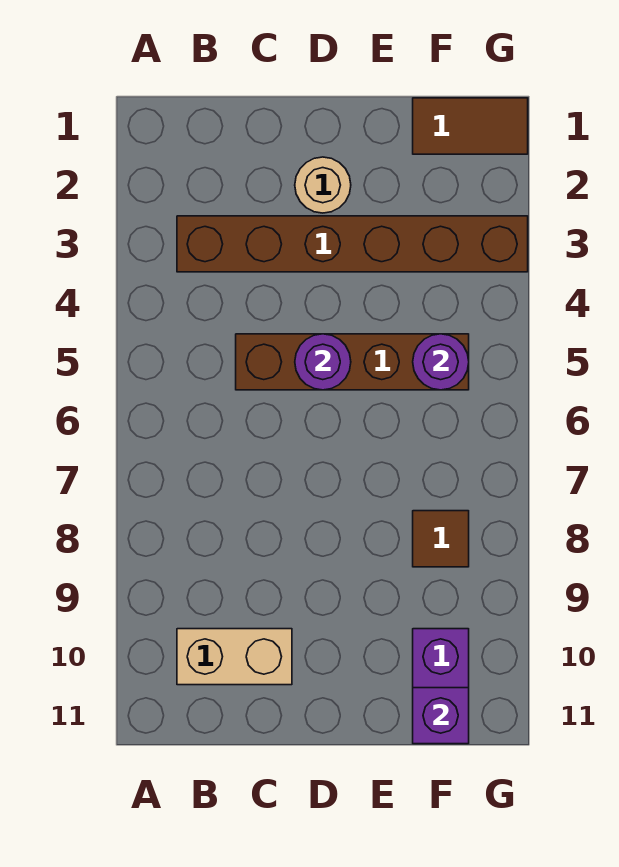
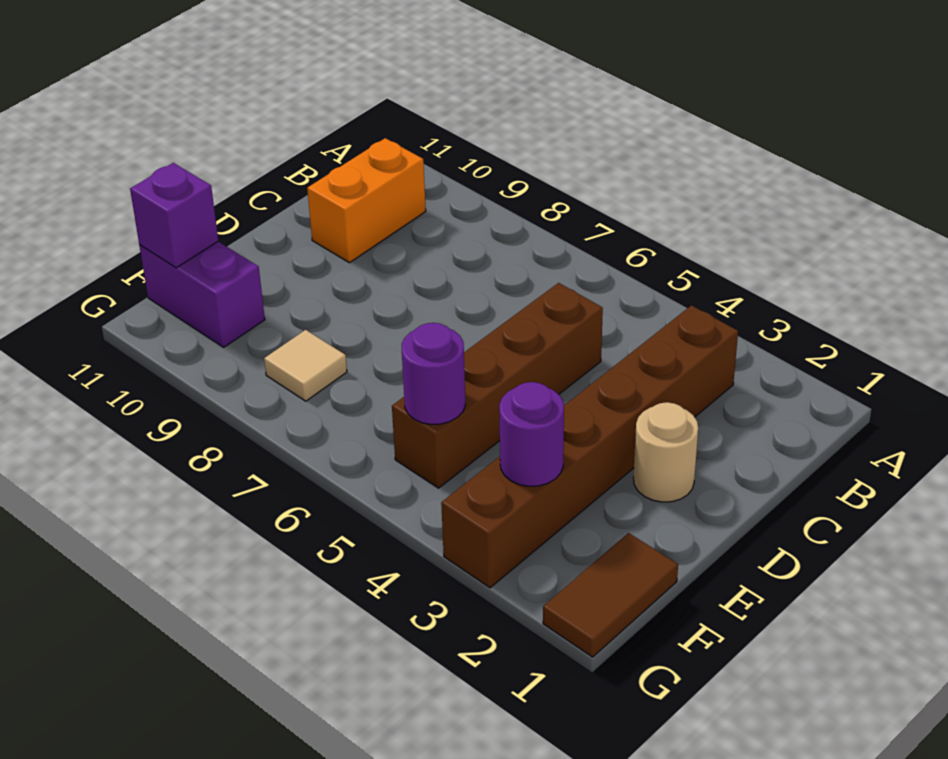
tan brick B10:C10 level 1 -> orange brick B10:C10 level 1
purple round brick D5 level 2 -> purple round brick F3 level 2
brown tile F8 level 1 -> tan tile F8 level 1

